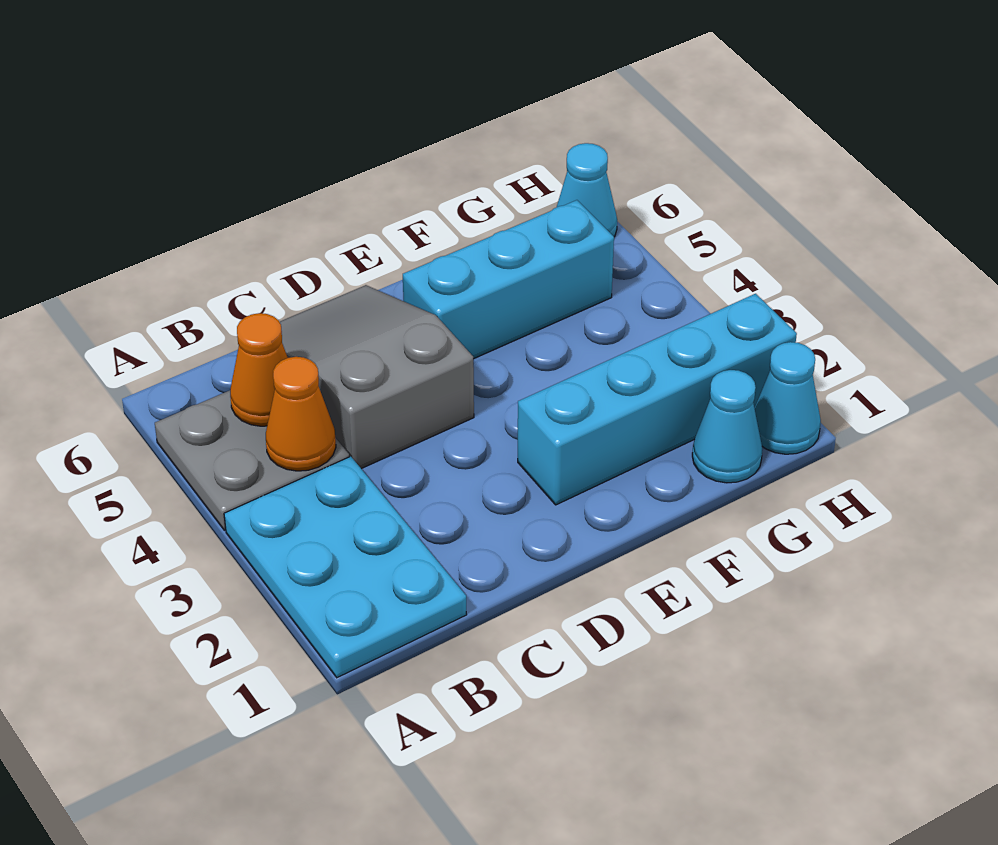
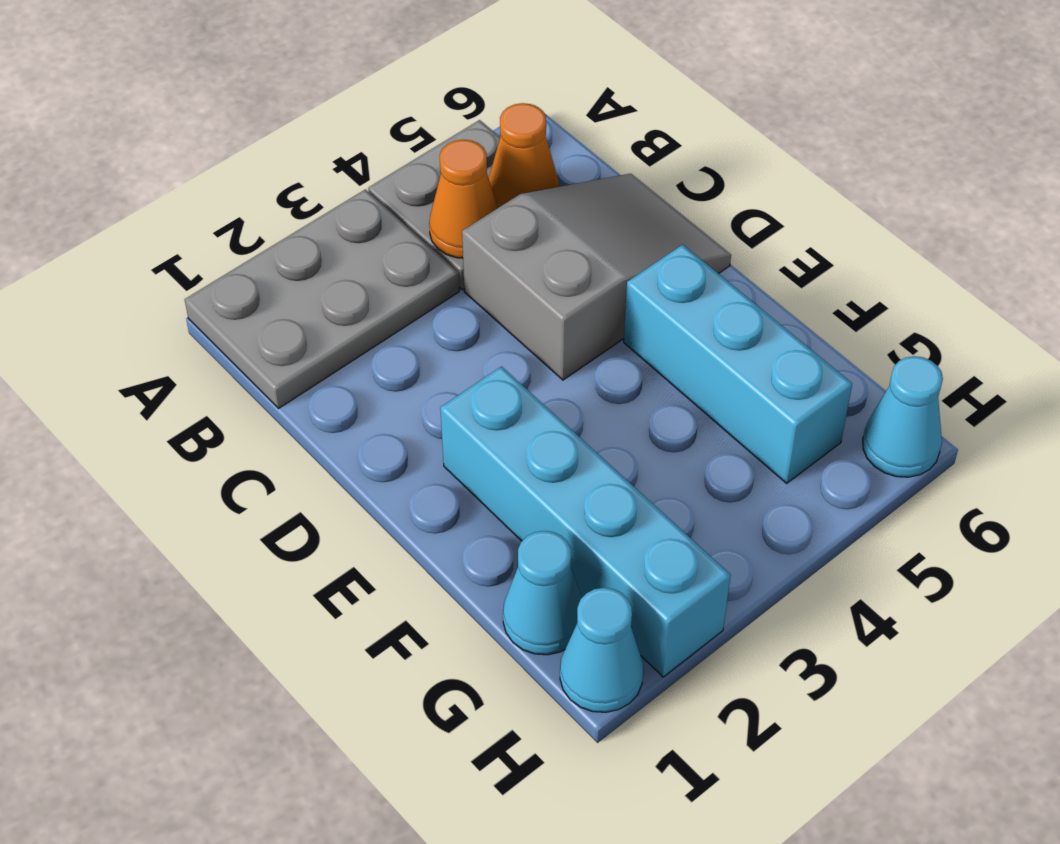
cyan plate A1:B3 level 1 -> grey plate A1:B3 level 1

